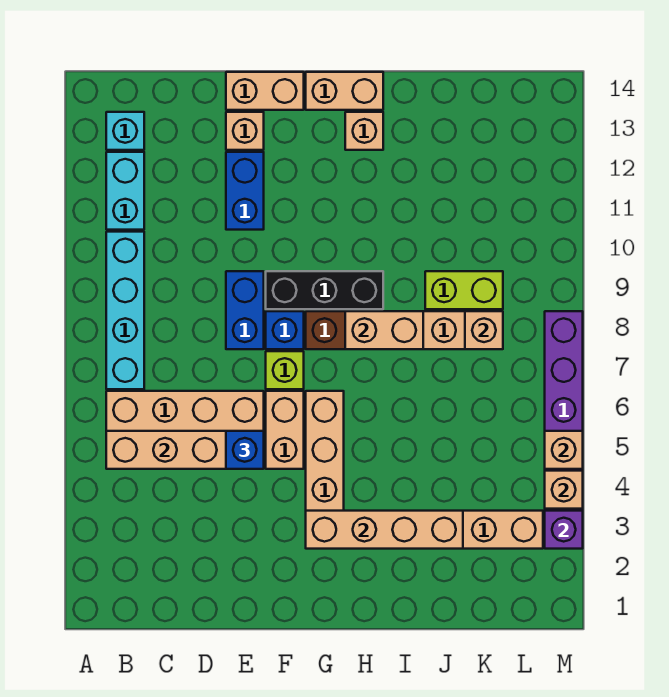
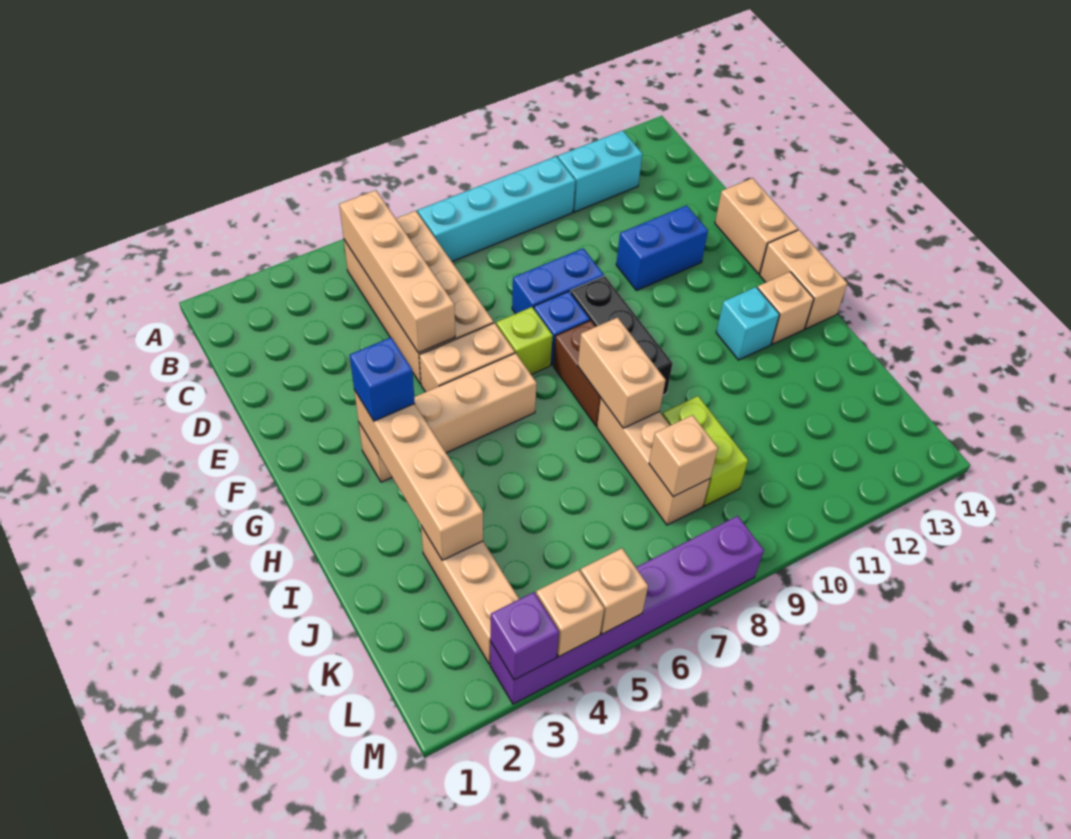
cyan brick B13 level 1 -> cyan brick H12 level 1
blue brick E5 level 3 -> blue brick G3 level 3
tan brick E13 level 1 -> none

